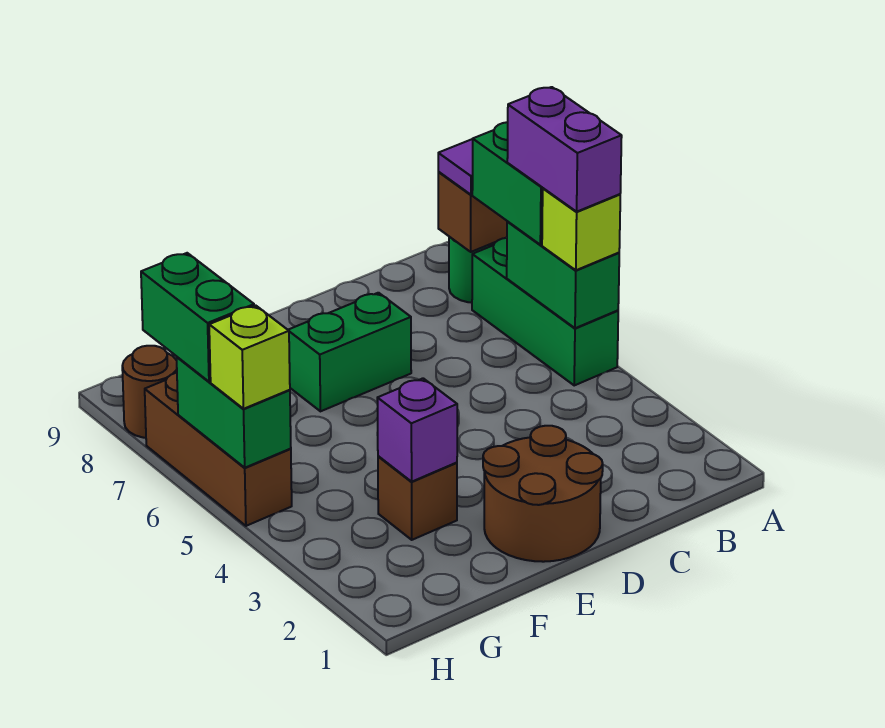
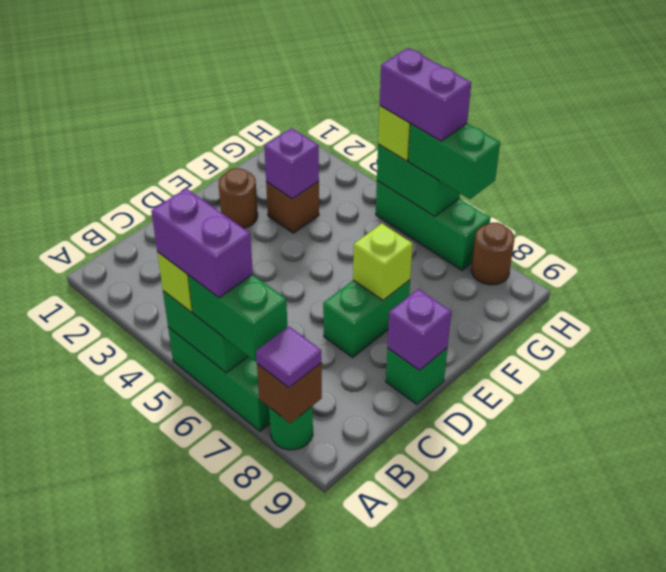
brown round brick D1:E2 level 1 -> brown round brick E2 level 1
none -> green brick D9 level 1
none -> purple brick D9 level 2
none -> lime brick E7 level 2
brown brick H5:H7 level 1 -> green brick H5:H7 level 1
none -> purple brick H5:H6 level 4

